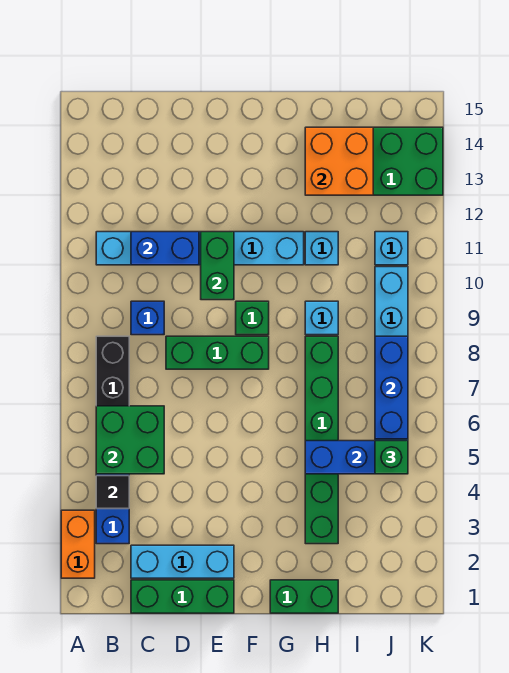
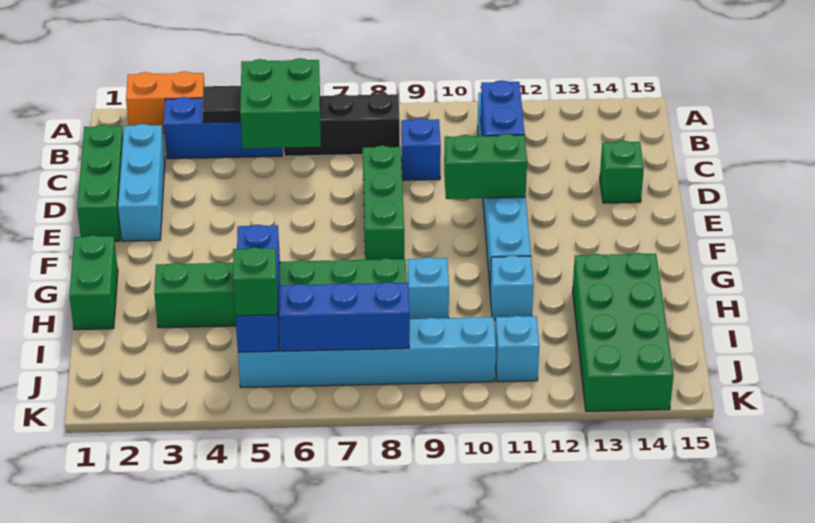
green brick F9 level 1 -> green brick D14 level 1
orange brick H13:I14 level 2 -> none

